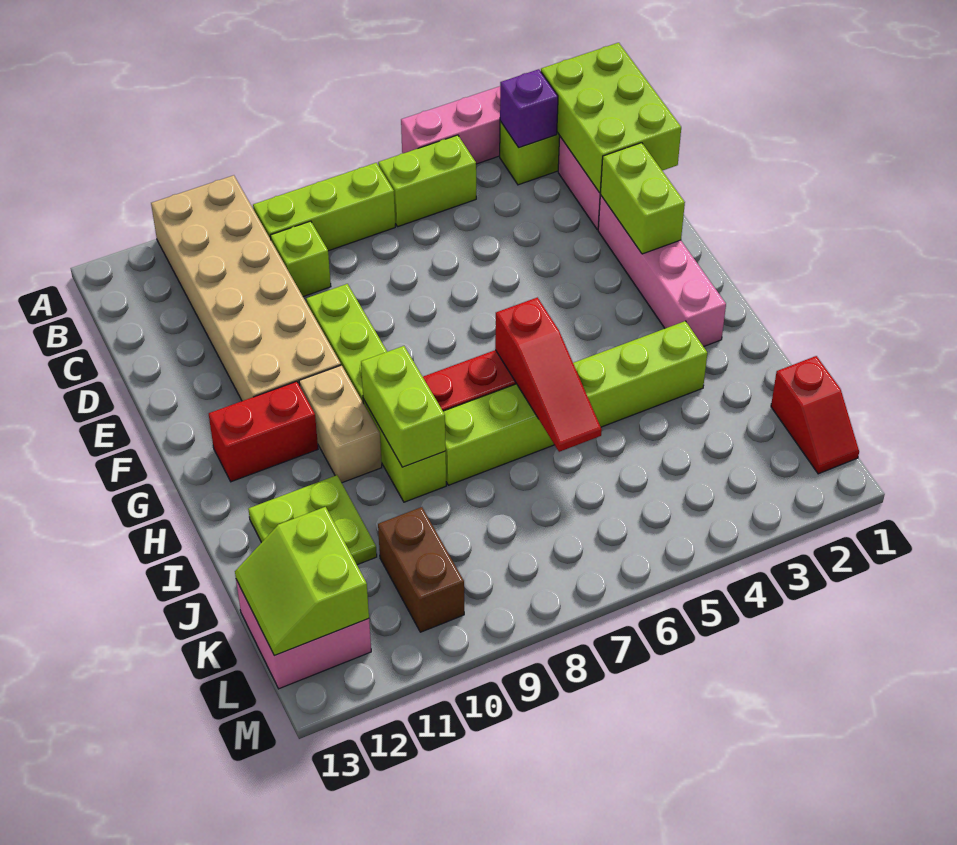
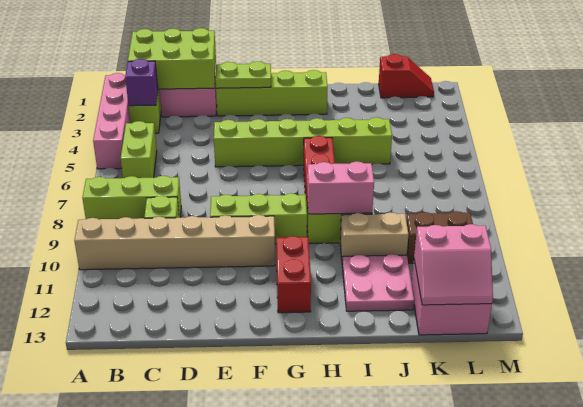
tan brick A10:F11 level 1 -> tan brick A10:F10 level 1
lime brick B7:B9 level 1 -> lime brick A8:C8 level 1
pink brick E2:H2 level 1 -> lime brick E2:H2 level 1
lime brick E2:F2 level 2 -> lime plate E2:F2 level 2
tan brick G10:H10 level 1 -> tan brick I10:J10 level 1
red slope H6:J6 level 2 top H -> none
lime brick H9:I9 level 2 -> pink brick H9:I9 level 2
lime brick I3:I8 level 1 -> lime brick E5:J5 level 1
lime plate I11:J12 level 1 -> pink plate I11:J12 level 1
lime slope K12:L13 level 2 top 12 -> pink slope K12:L13 level 2 top 12

